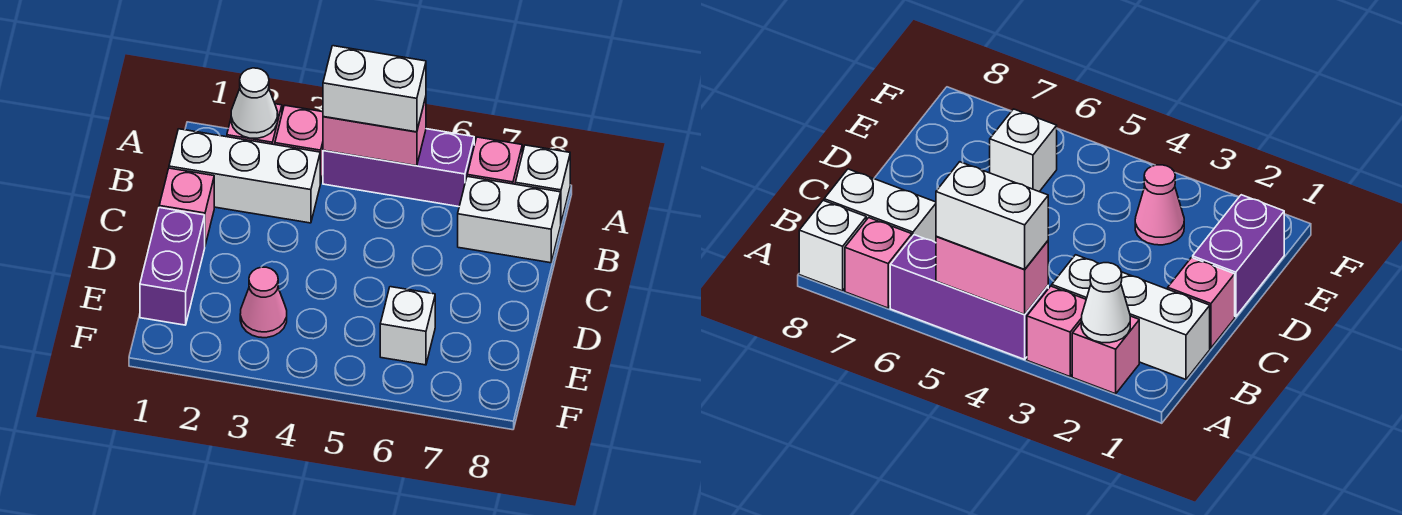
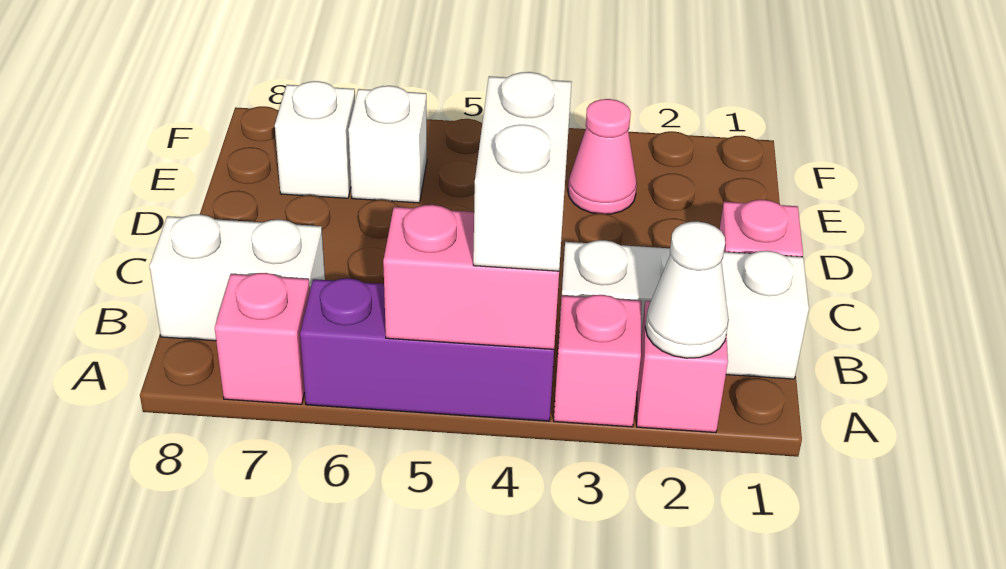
white brick A4:A5 level 3 -> white brick A4:B4 level 3
white brick A8 level 1 -> white brick E7 level 1
purple brick D1:E1 level 1 -> none

